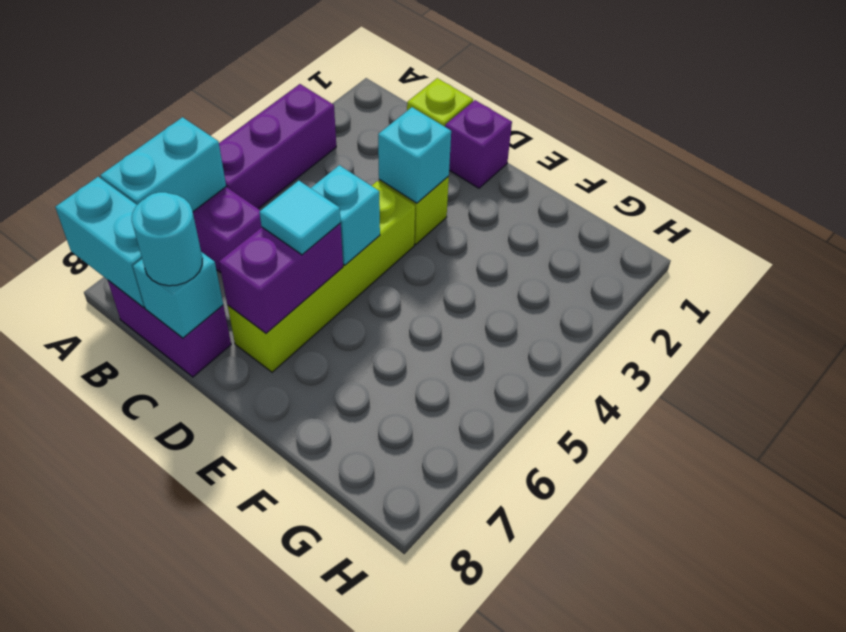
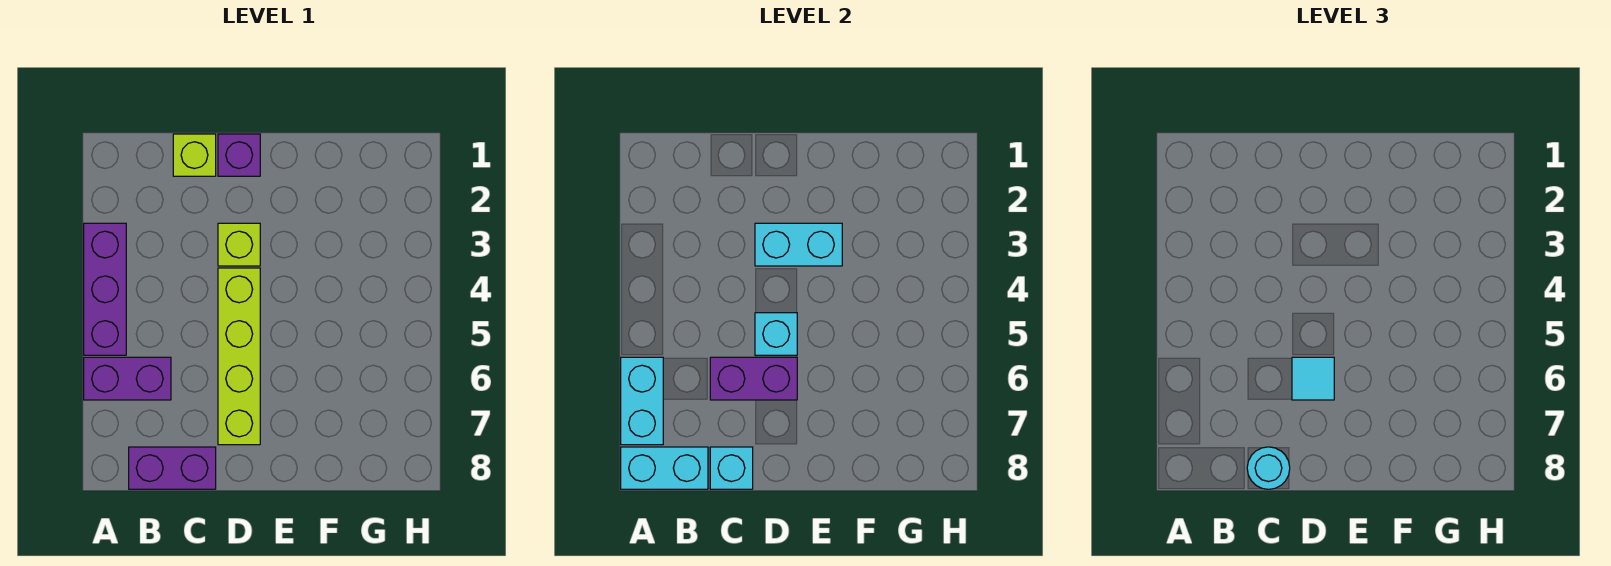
cyan brick D3 level 2 -> cyan brick D3:E3 level 2
purple brick D6:D7 level 2 -> purple brick C6:D6 level 2

